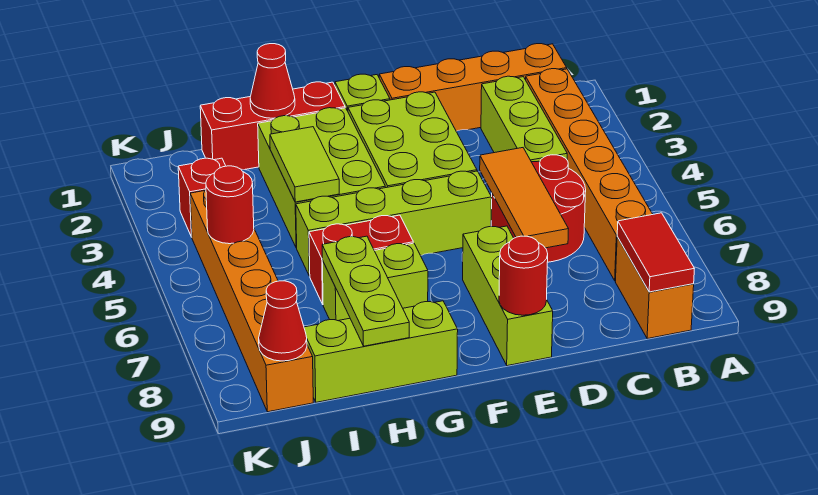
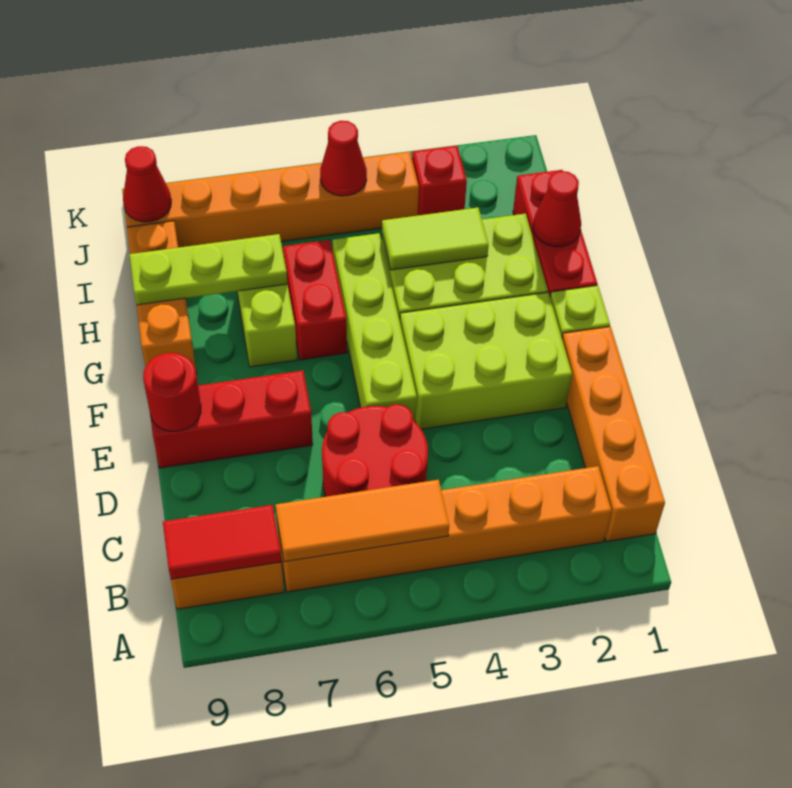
lime brick C2:C4 level 1 -> none
orange tile D5:D7 level 2 -> orange tile B5:B7 level 2
lime brick E7:E9 level 1 -> red brick E7:E9 level 1
lime brick G9:I9 level 1 -> orange brick G9:I9 level 1
red round brick J5 level 2 -> red cone J5 level 2

